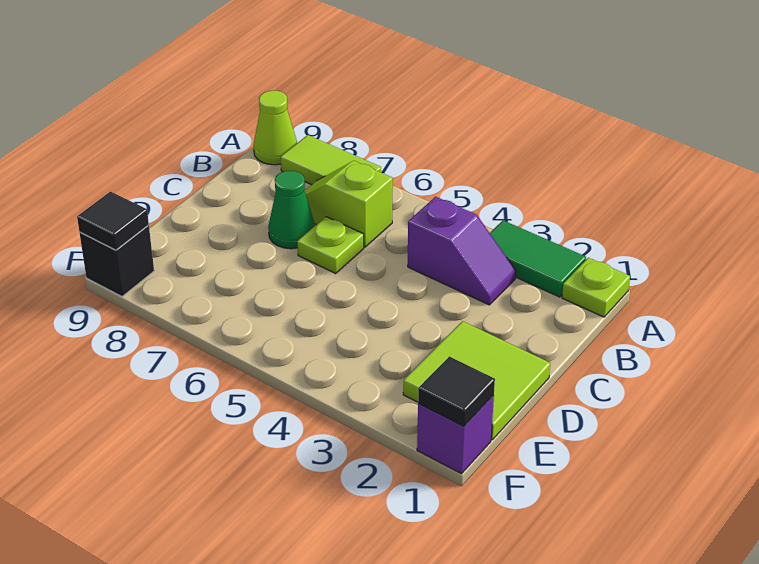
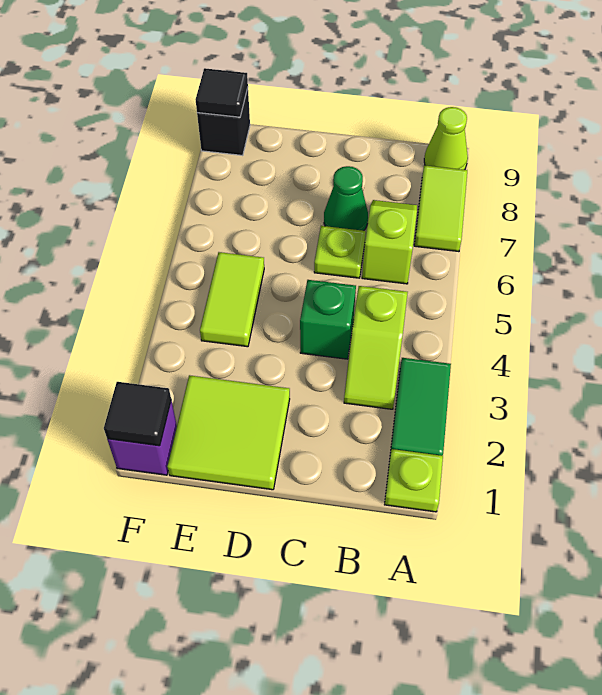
purple slope B3:B4 level 1 top 4 -> lime slope B3:B4 level 1 top 4
none -> green brick C4 level 1
none -> lime tile E4:E5 level 1

